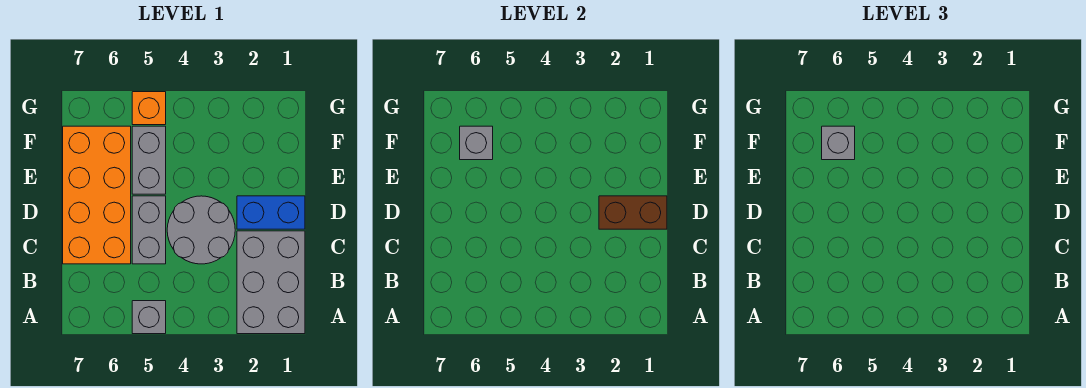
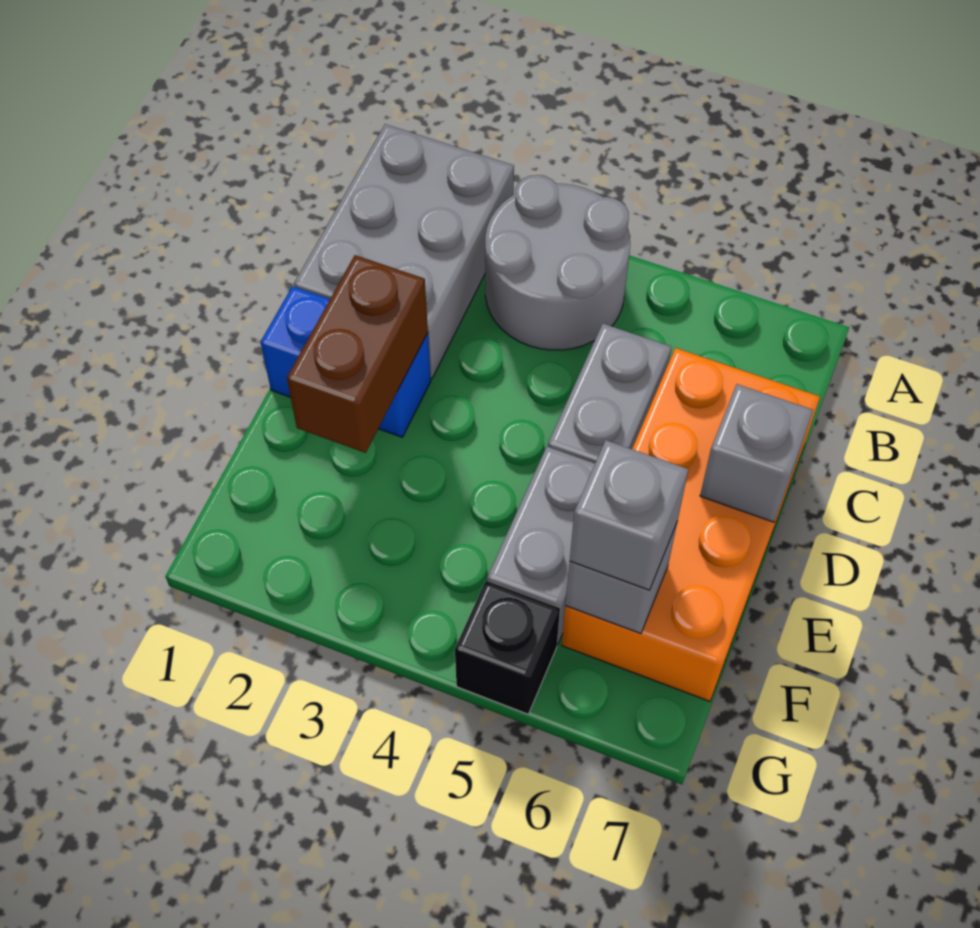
grey brick A5 level 1 -> grey brick D7 level 2
grey round brick C3:D4 level 1 -> grey round brick A3:B4 level 1
brown brick D1:D2 level 2 -> brown brick D2:E2 level 2
orange brick G5 level 1 -> black brick G5 level 1

